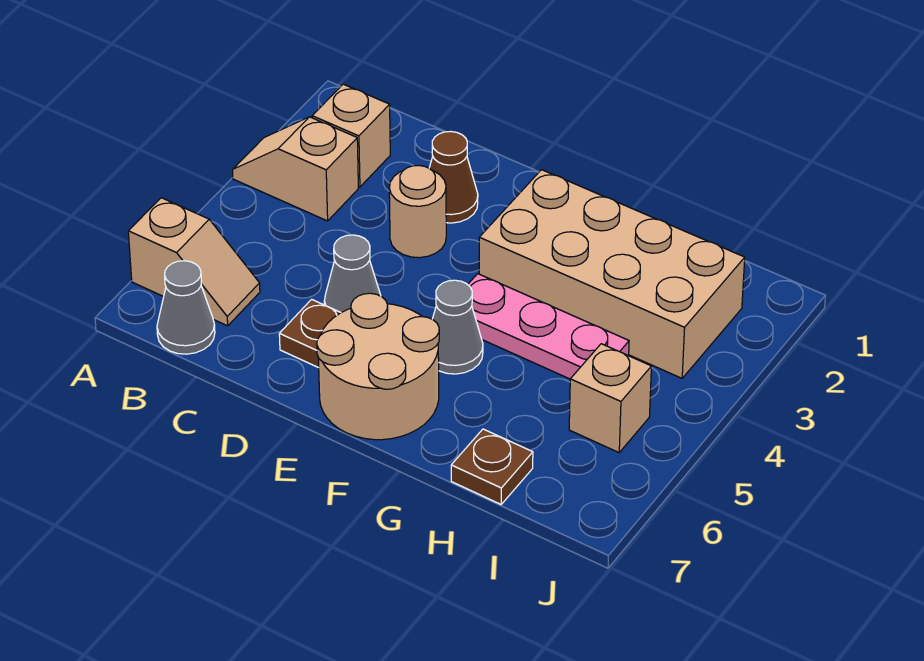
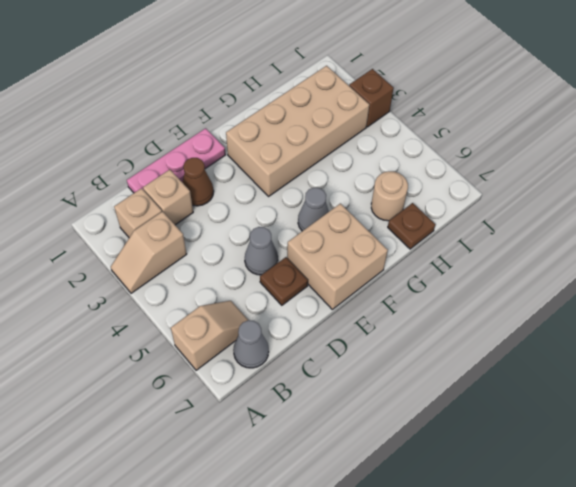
tan round brick D3 level 1 -> tan round brick H6 level 1
tan round brick E6:F7 level 1 -> tan brick E6:F7 level 1
pink plate F4:H4 level 1 -> pink plate C1:E1 level 1
tan brick I5 level 1 -> tan brick C2 level 1
none -> brown brick J3 level 1

